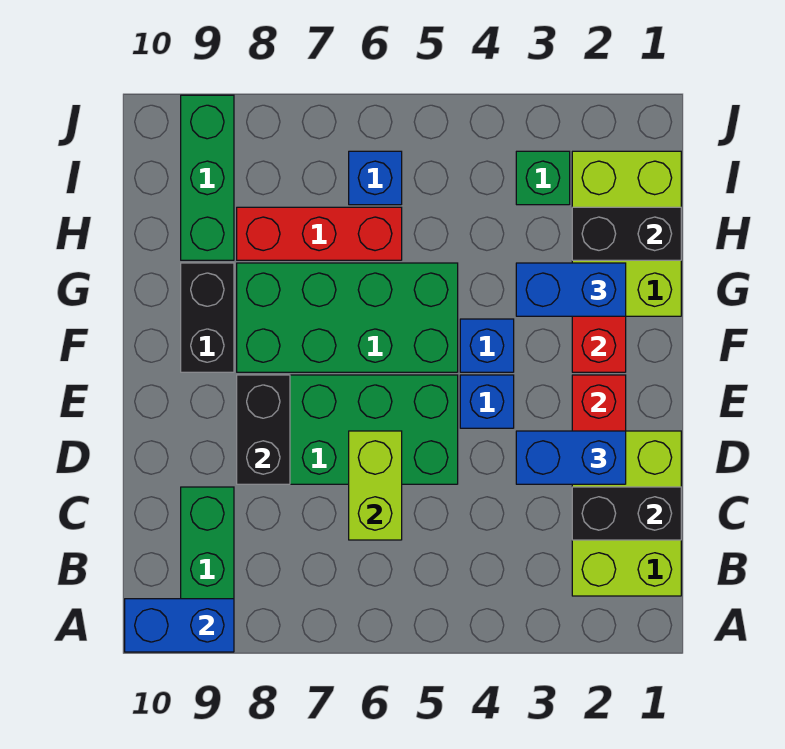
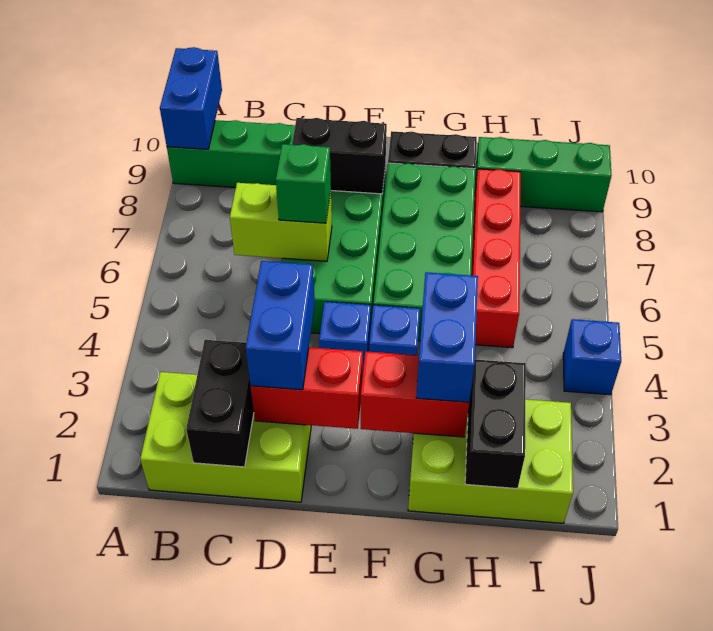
red brick H6:H8 level 1 -> red brick H5:H8 level 1
green brick I3 level 1 -> green brick D6 level 3
blue brick I6 level 1 -> blue brick J4 level 1

